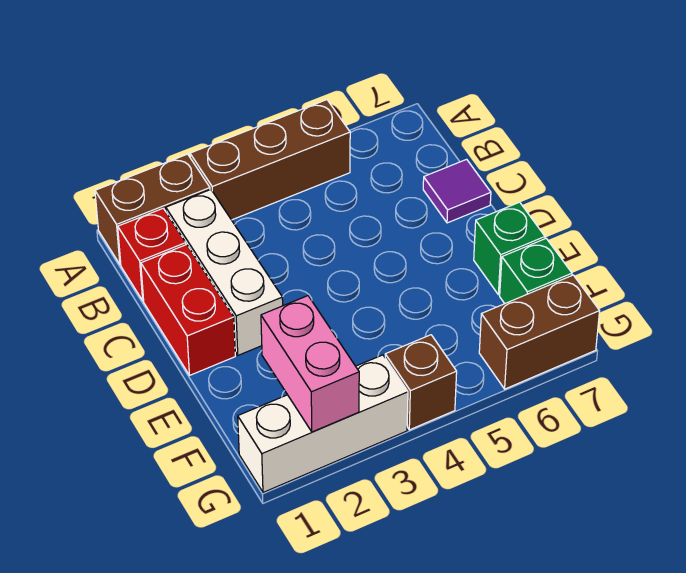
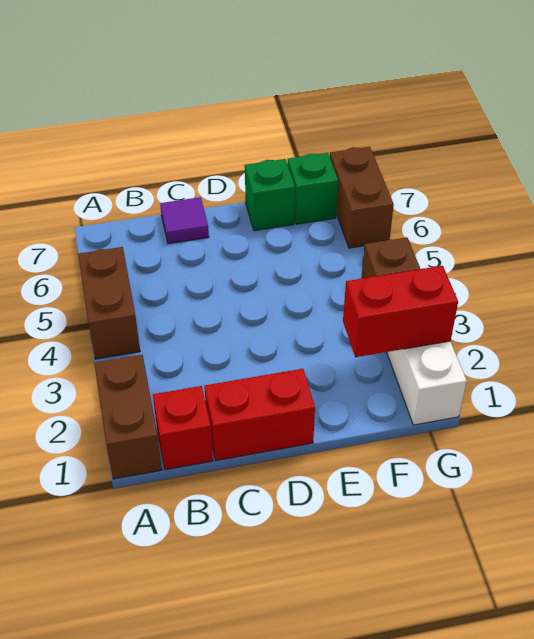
brown brick A3:A5 level 1 -> brown brick A4:A5 level 1
white brick B2:D2 level 1 -> none
pink brick F2:G2 level 2 -> red brick F2:G2 level 2

